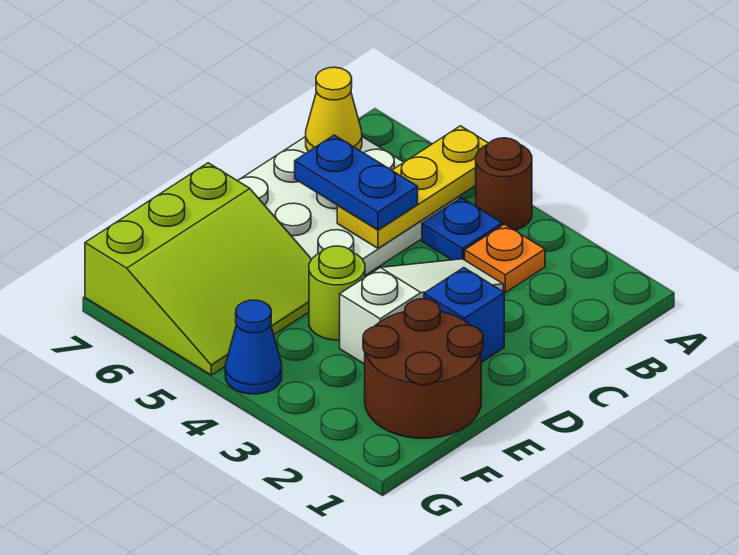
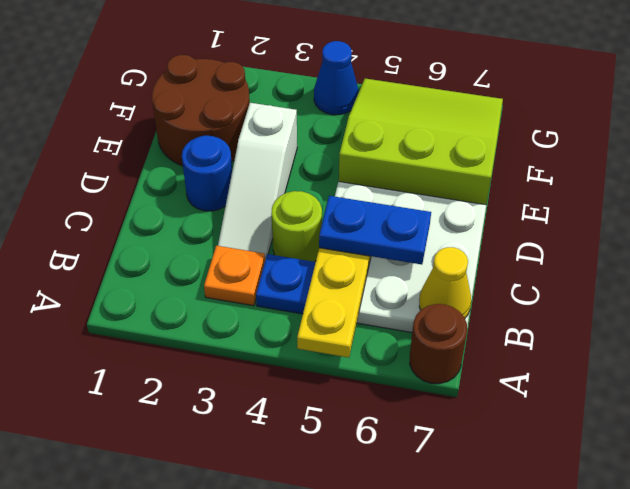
brown round brick A4 level 1 -> brown round brick A7 level 1
blue brick D2 level 1 -> blue round brick D2 level 1
lime round brick E4 level 1 -> lime round brick C4 level 1
lime slope E5:G7 level 1 top 7 -> lime slope E5:G7 level 1 top E

